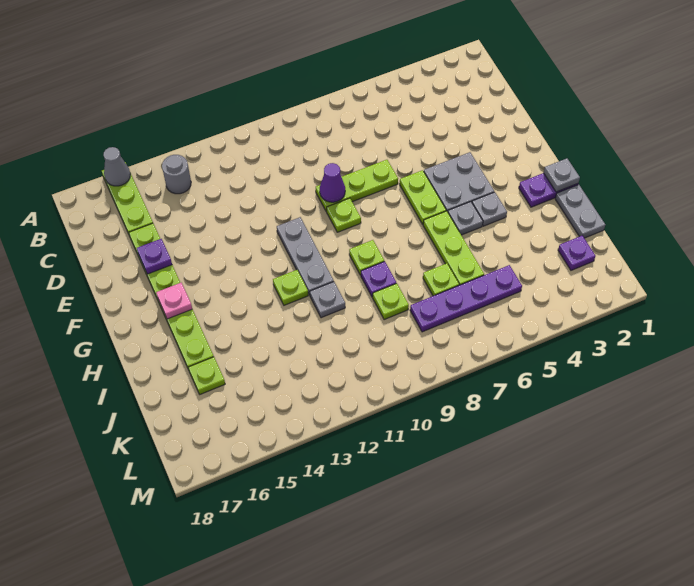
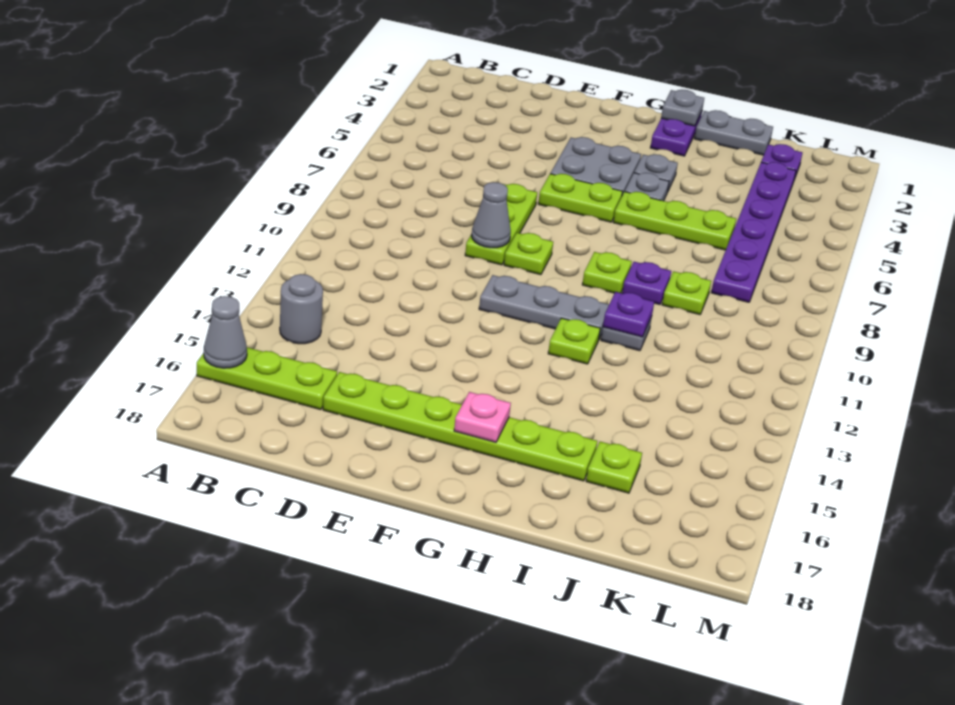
purple cone E9 level 2 -> grey cone E9 level 2
purple plate E16 level 2 -> purple plate I11 level 2
lime plate J7 level 1 -> none
purple plate K5:K8 level 1 -> purple plate K3:K8 level 1

